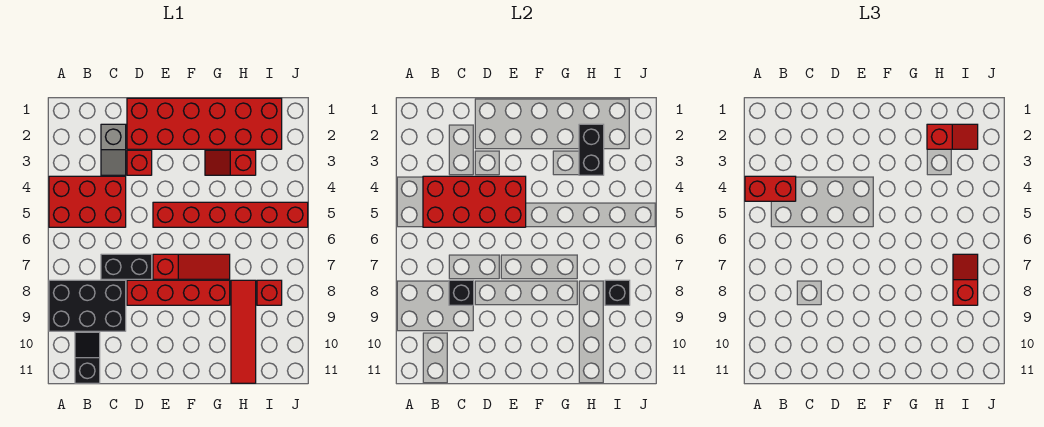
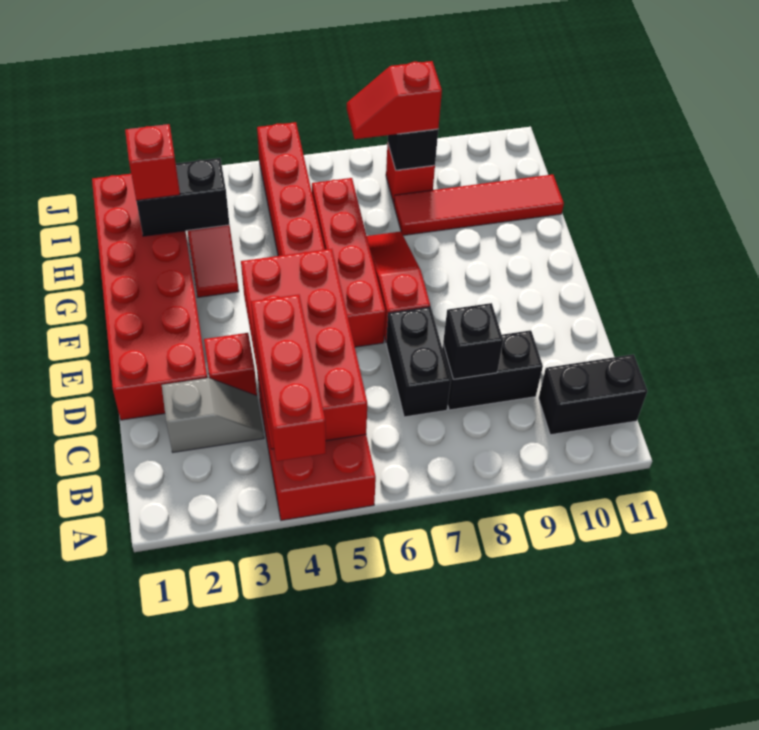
red brick A4:B4 level 3 -> red brick A4:C4 level 3
black brick A8:C9 level 1 -> black brick C8:C9 level 1
black slope B10:B11 level 1 top 11 -> black brick B10:B11 level 1
red brick D8:G8 level 1 -> red brick E6:H6 level 1

